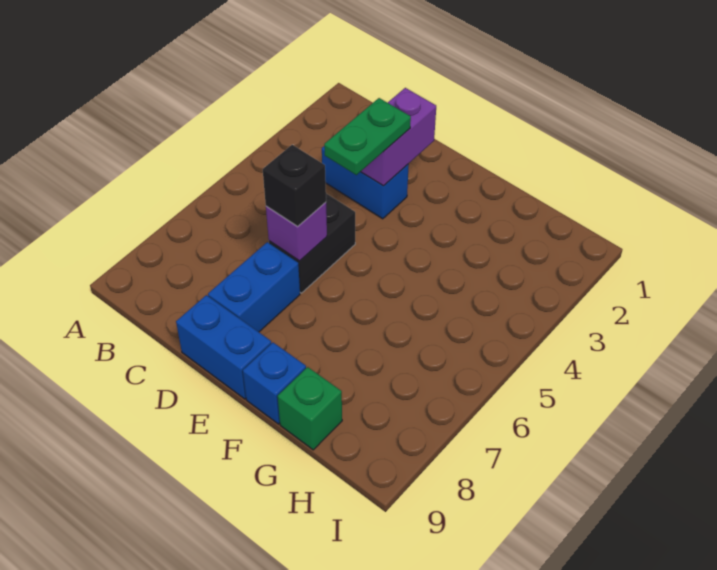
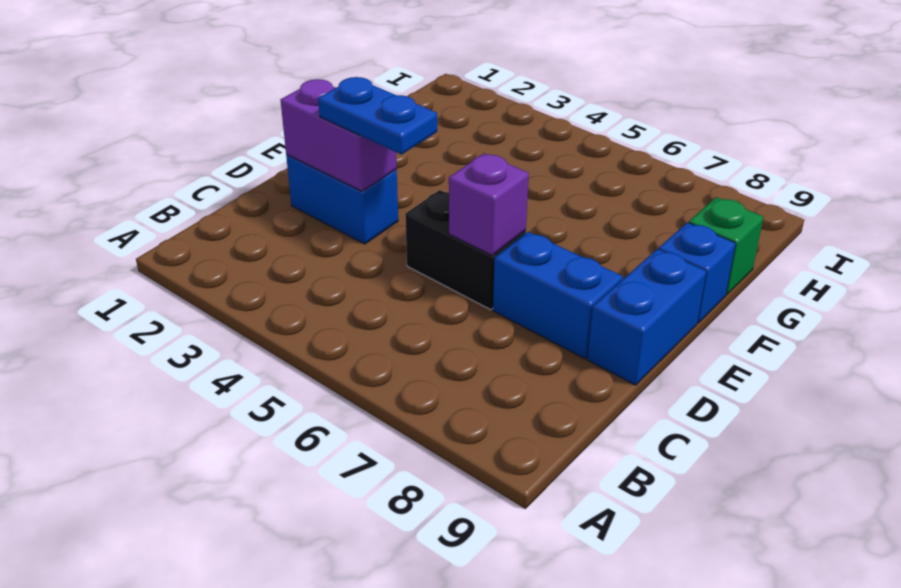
blue brick C3:D3 level 1 -> blue brick D2:D3 level 1
green plate D3:D4 level 3 -> blue plate D3:D4 level 3
black brick D6 level 3 -> none

